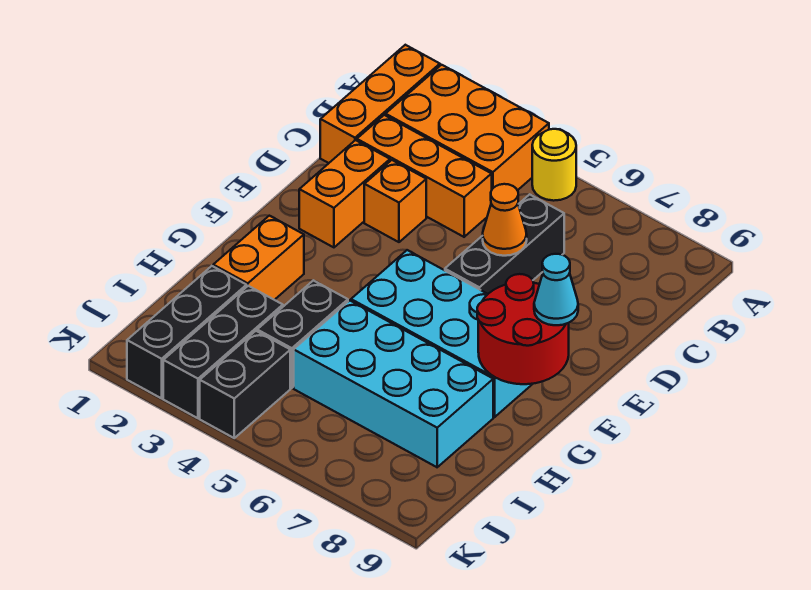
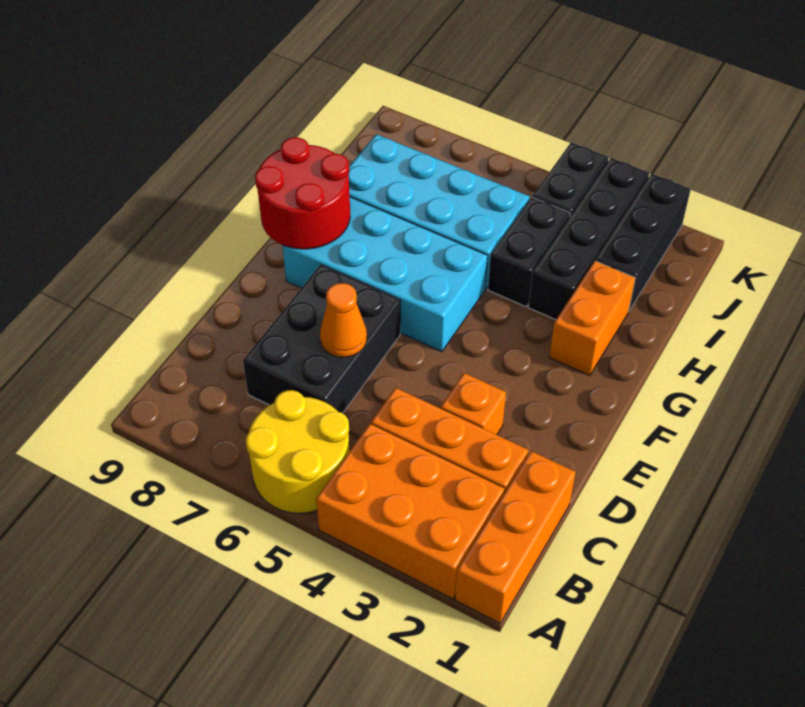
yellow round brick A5 level 1 -> yellow round brick A5:B6 level 1
black brick C6:E6 level 1 -> black brick C6:E7 level 1
orange brick D2:E2 level 1 -> none
cyan cone F9 level 3 -> none
black brick I3:K3 level 1 -> black brick H3:K3 level 1

